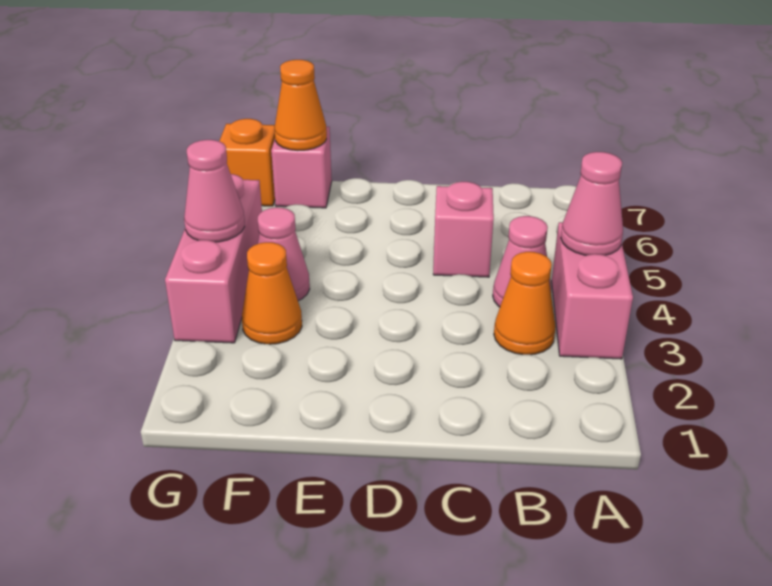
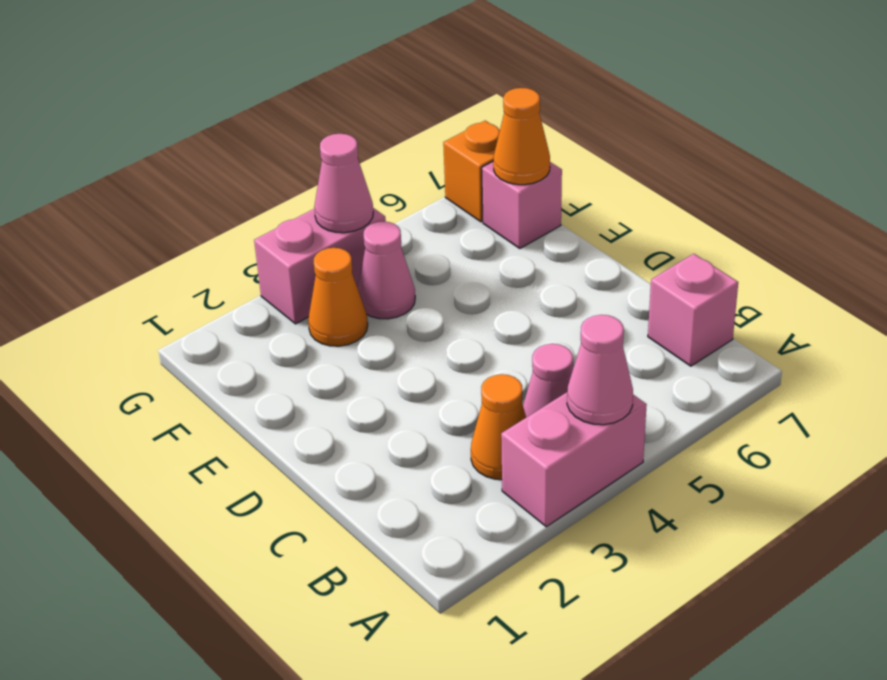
pink brick C5 level 1 -> pink brick B7 level 1
pink brick G3:G5 level 1 -> pink brick G3:G4 level 1

